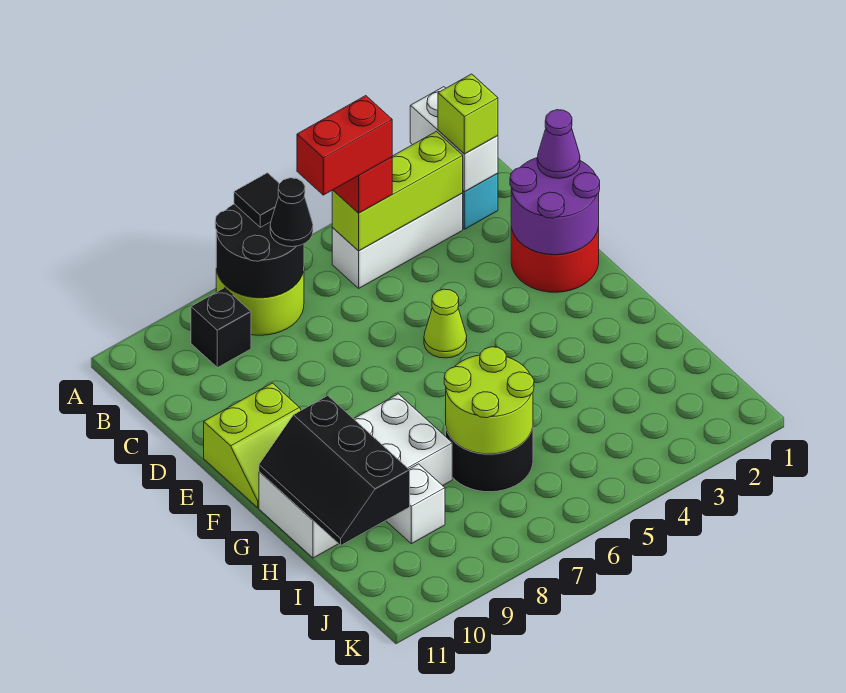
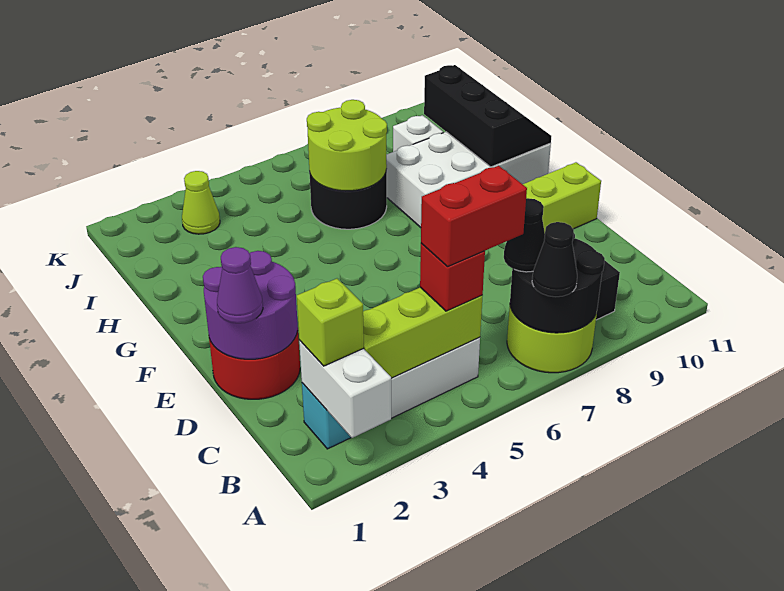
black tile A7 level 3 -> black cone A7 level 3
lime cone E5 level 1 -> lime cone J3 level 1

